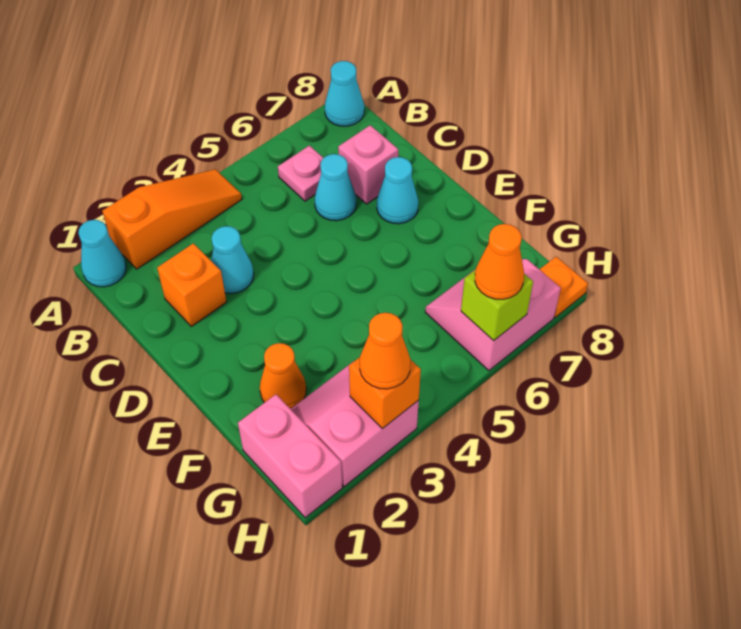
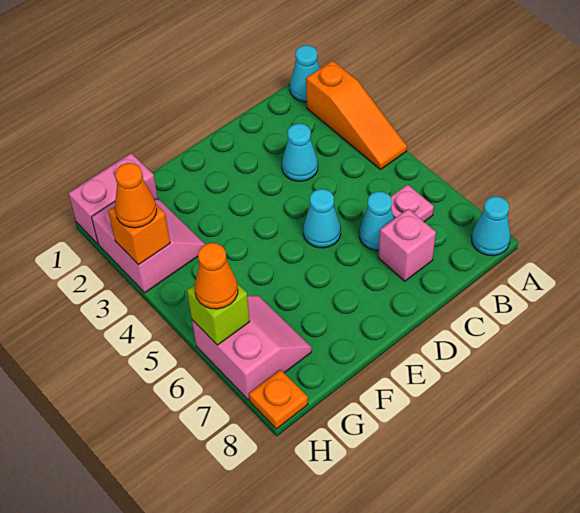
orange brick C2 level 1 -> none
cyan cone D7 level 1 -> cyan cone D5 level 1
orange cone F2 level 1 -> none

